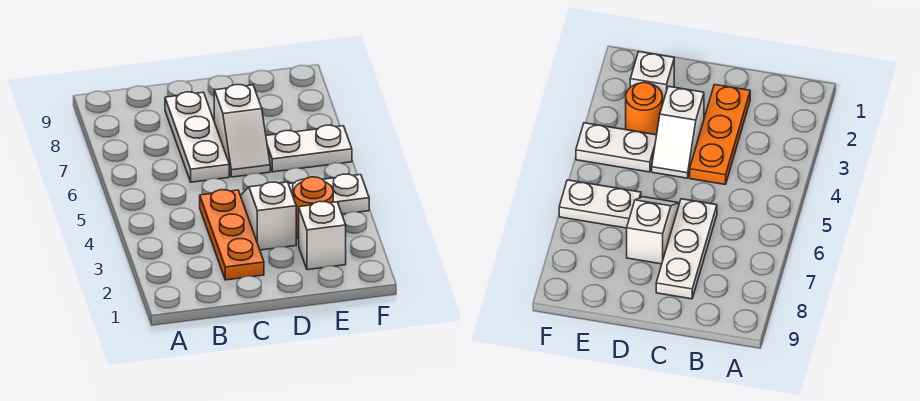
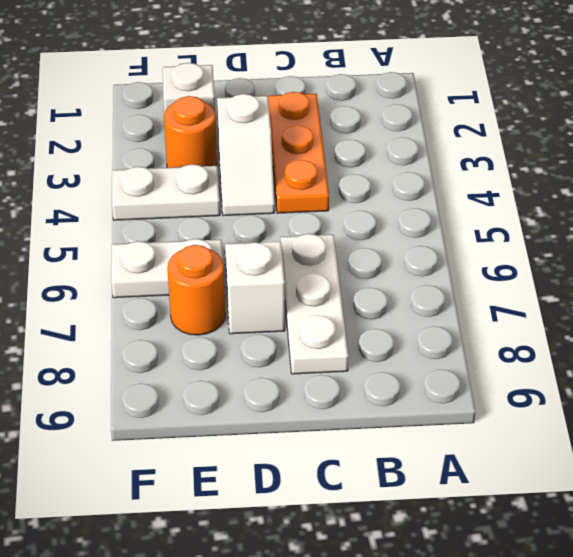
none -> orange round brick E7 level 1

